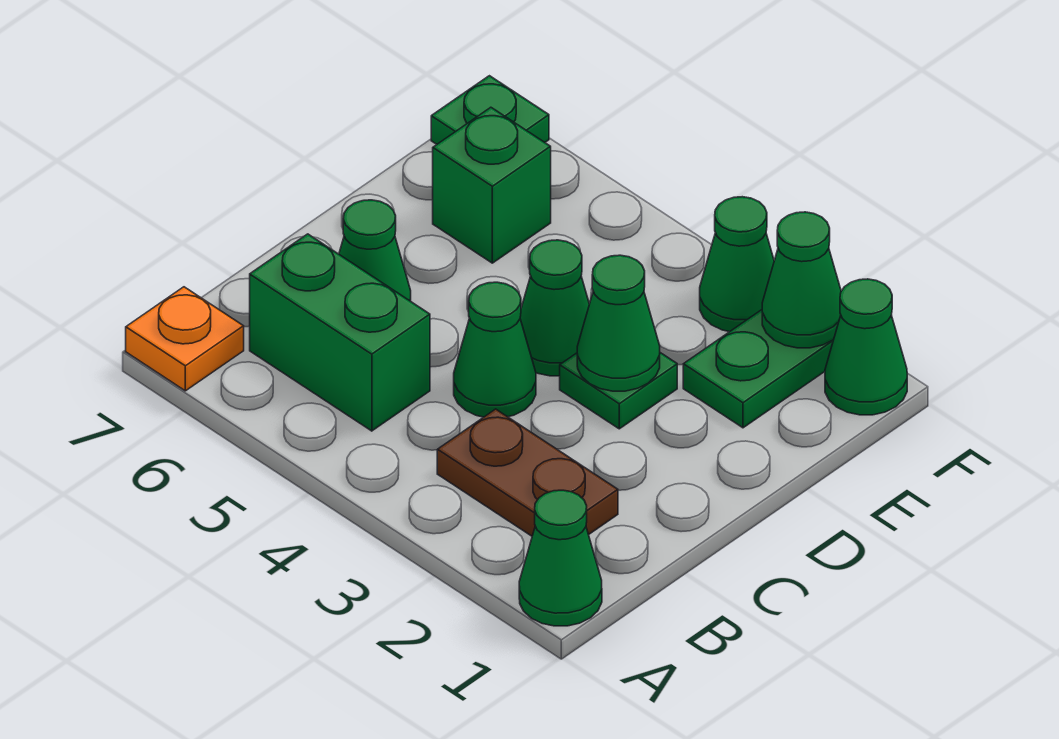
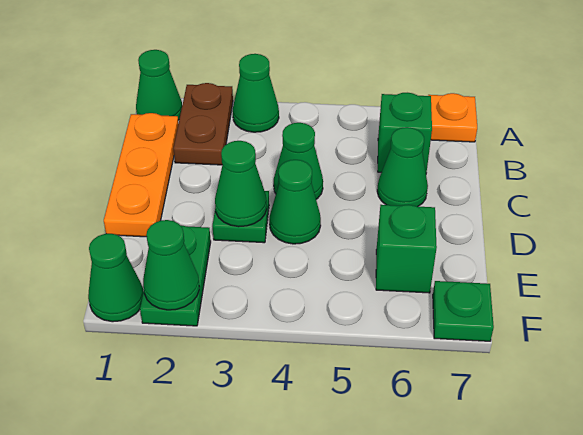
none -> orange plate B1:D1 level 1
brown plate B2:B3 level 1 -> brown plate A2:B2 level 1
green brick B5:B6 level 1 -> green brick B6 level 1
green cone F3 level 1 -> green cone A3 level 1

